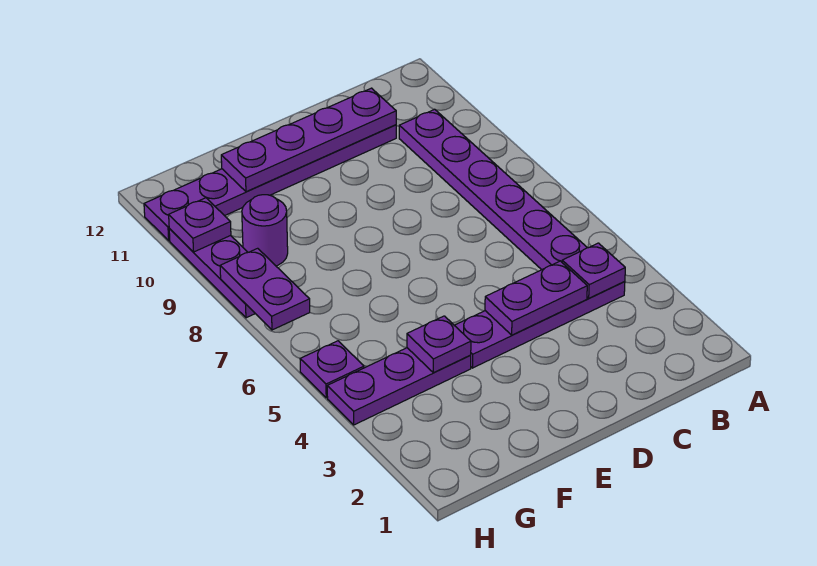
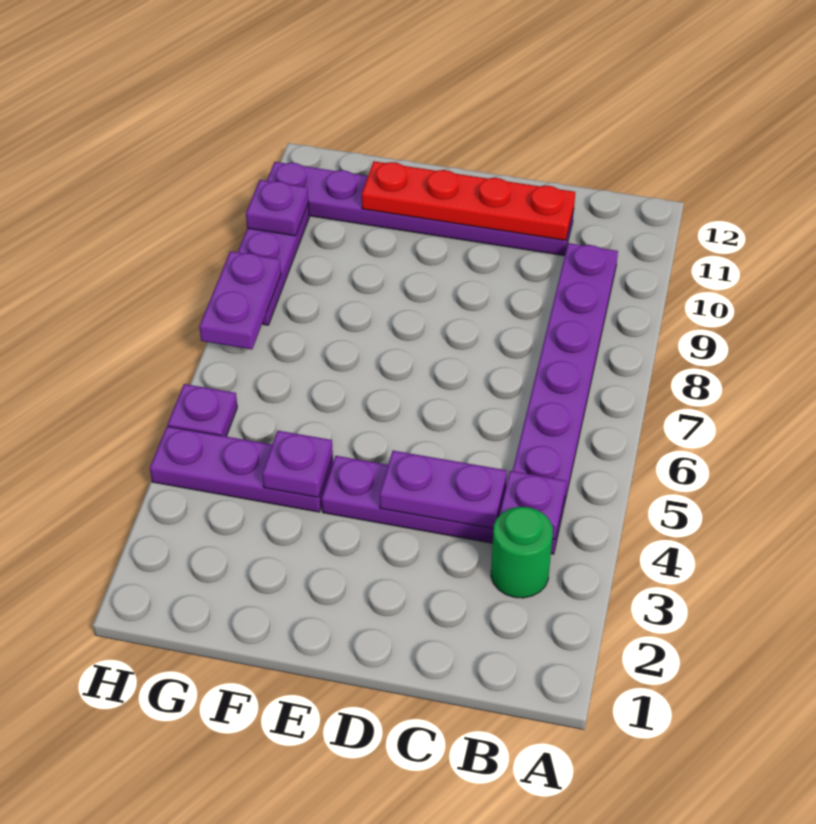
none -> green round brick B3 level 1
purple plate C11:F11 level 2 -> red plate C11:F11 level 2
purple round brick G9 level 1 -> none

